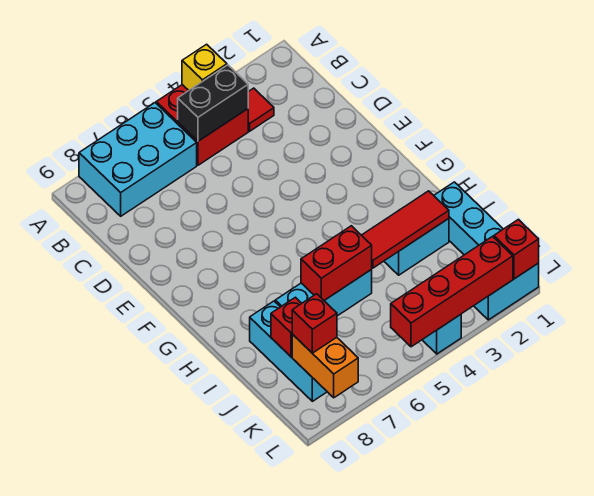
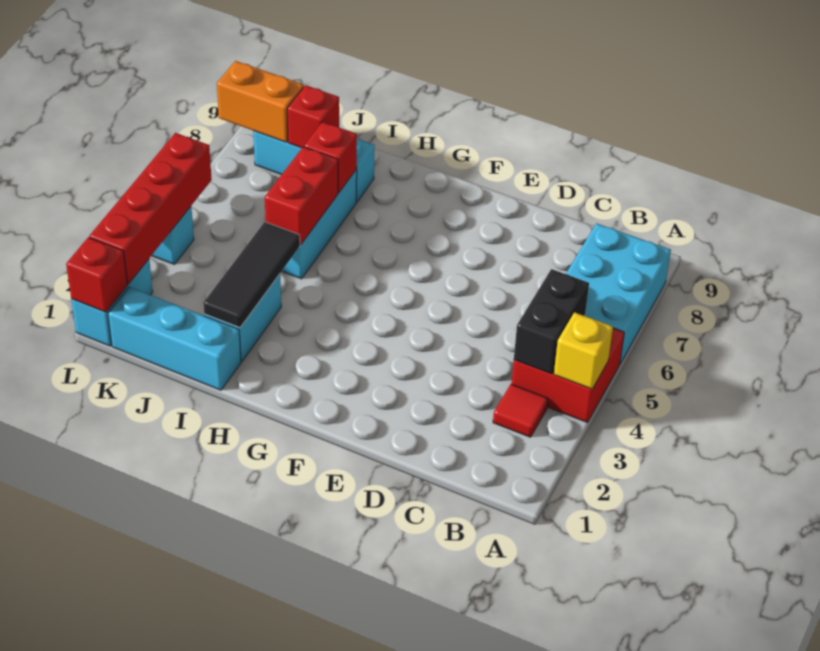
red tile I2:I4 level 2 -> black tile I2:I4 level 2
red brick K8 level 3 -> red brick I7 level 2

